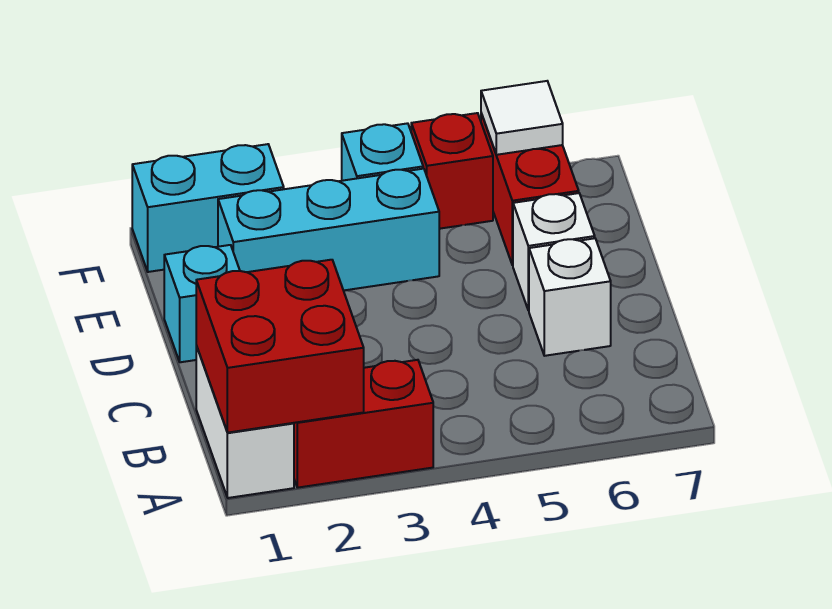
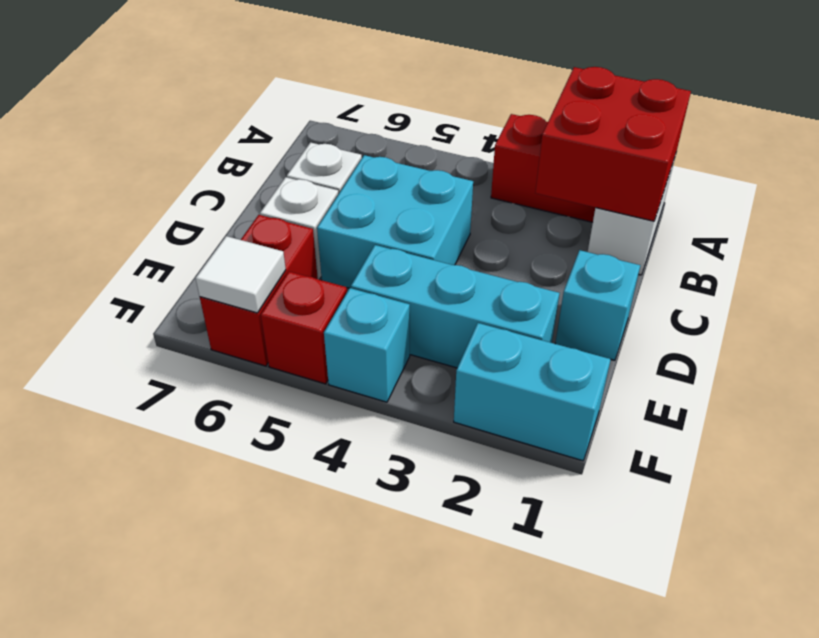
none -> cyan brick C4:D5 level 1

